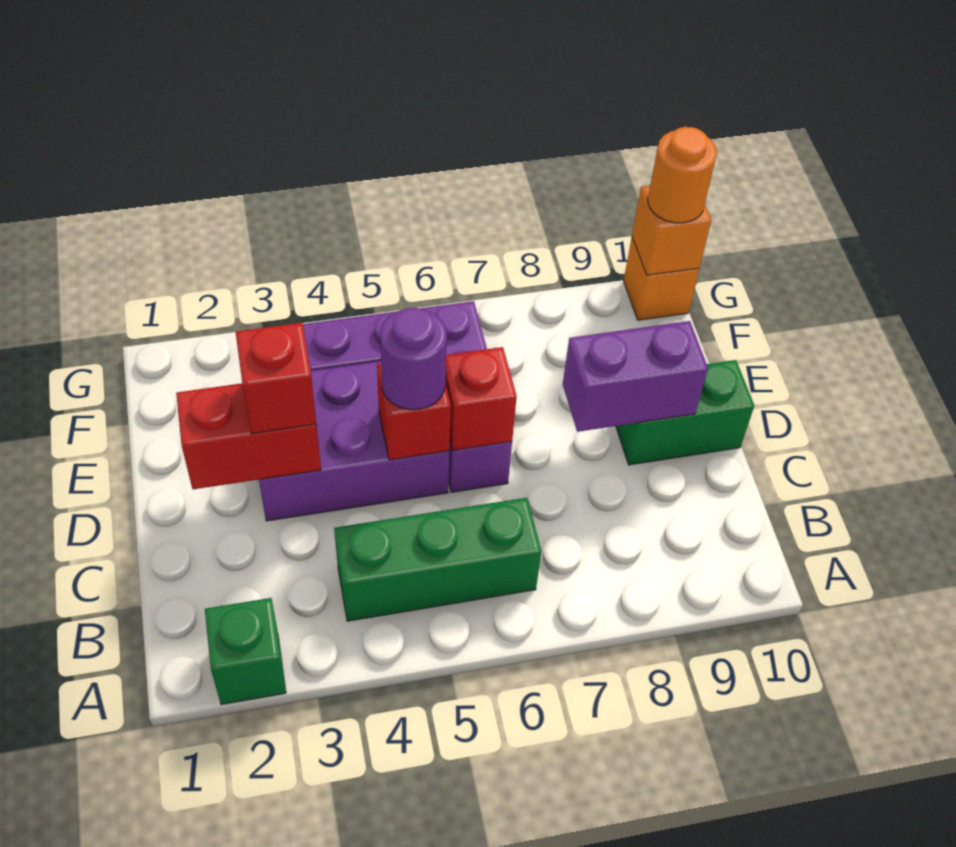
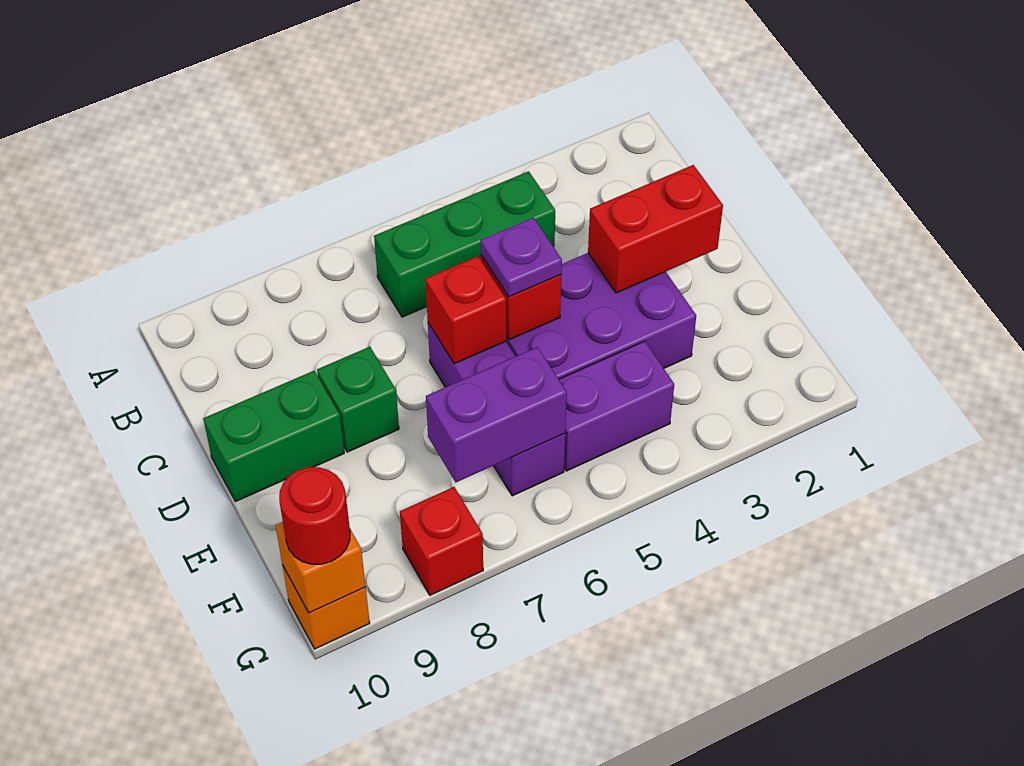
green brick A2 level 1 -> green brick D8 level 1
red brick D3 level 3 -> red brick G8 level 1
purple round brick D5 level 3 -> purple plate D5 level 3
purple brick D8:D9 level 2 -> purple brick F6:F7 level 2
orange round brick G10 level 3 -> red round brick G10 level 3

